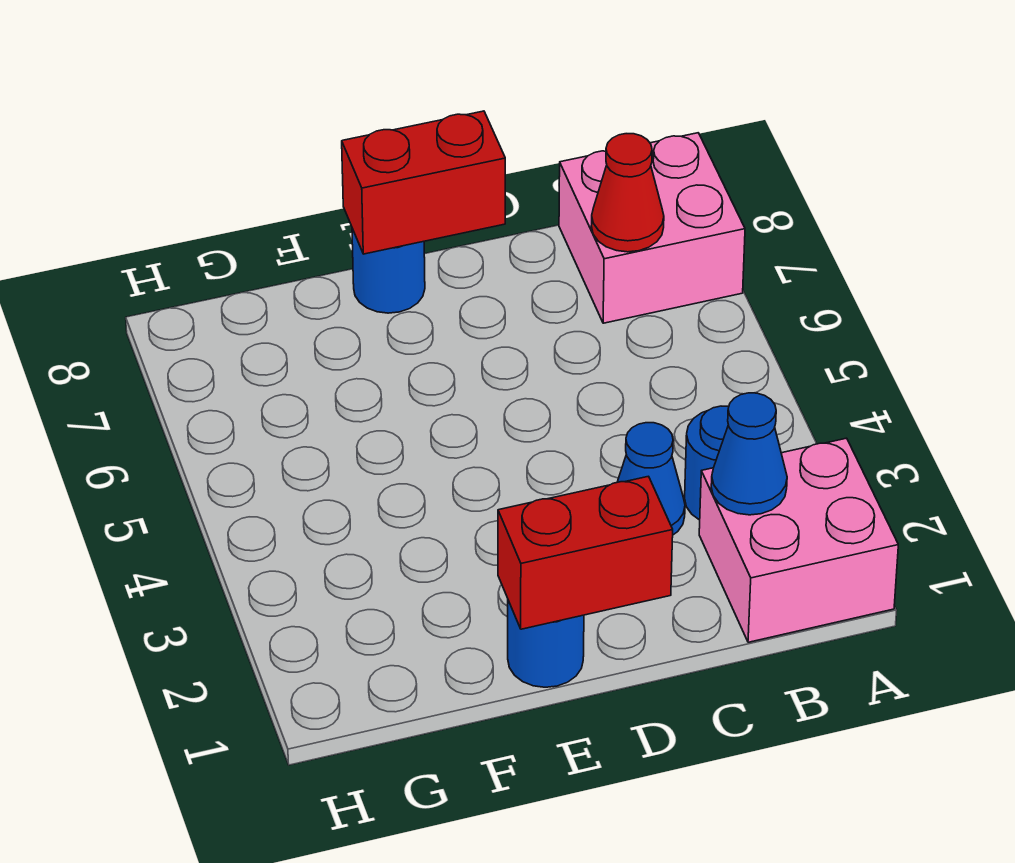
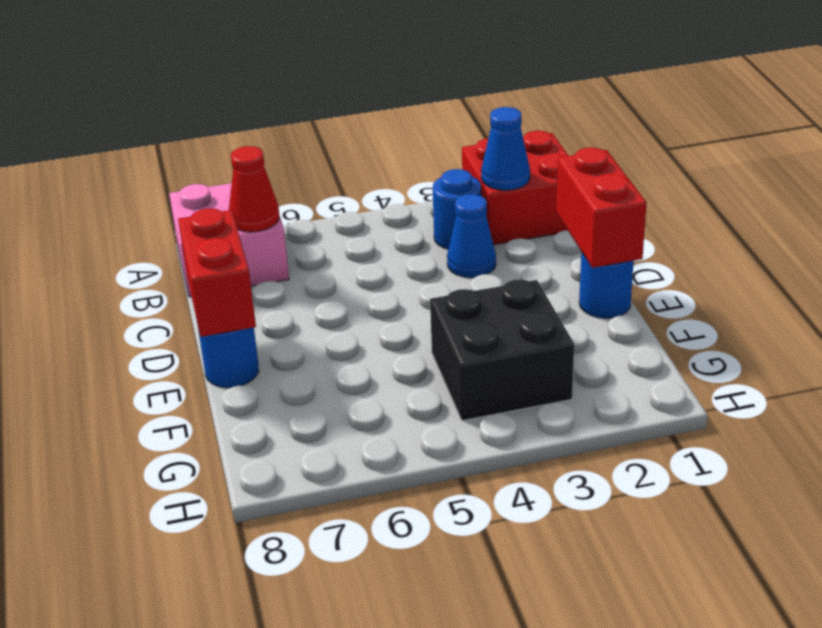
pink brick A1:B2 level 1 -> red brick A1:B2 level 1
none -> black brick F3:G4 level 1

